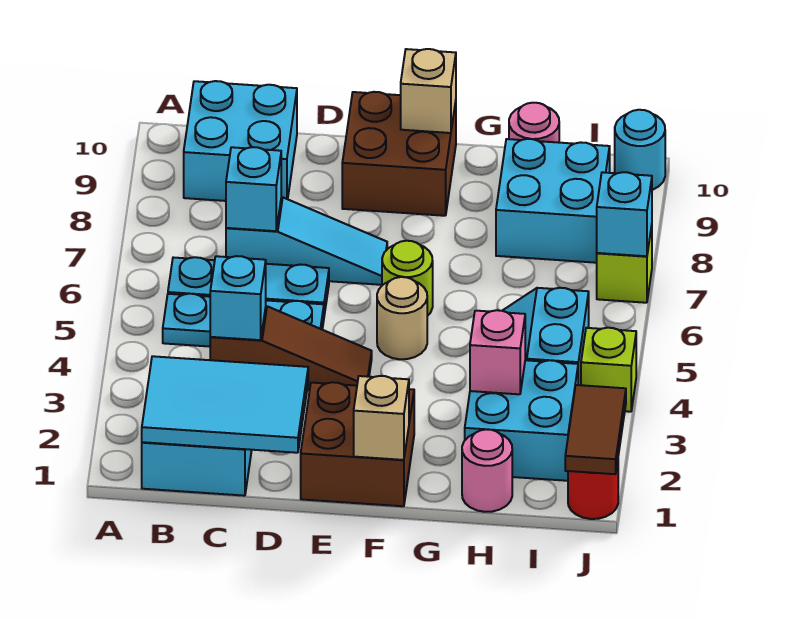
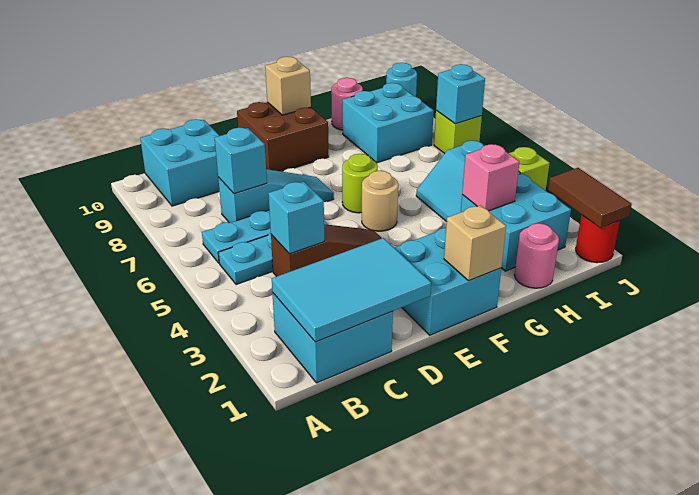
brown brick E1:F2 level 1 -> cyan brick E1:F2 level 1

